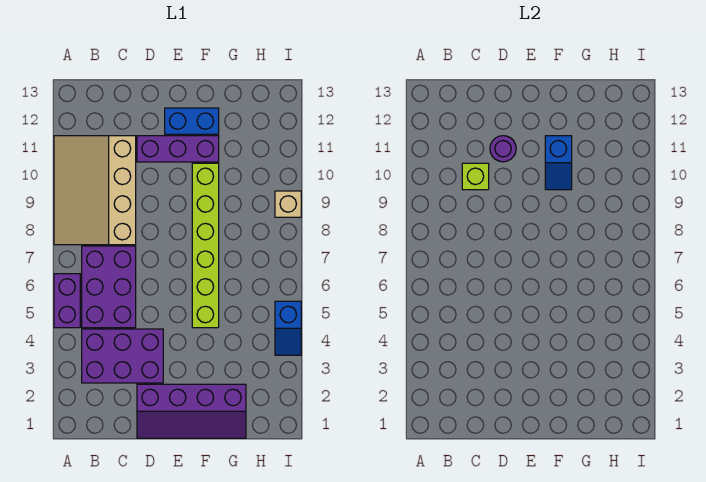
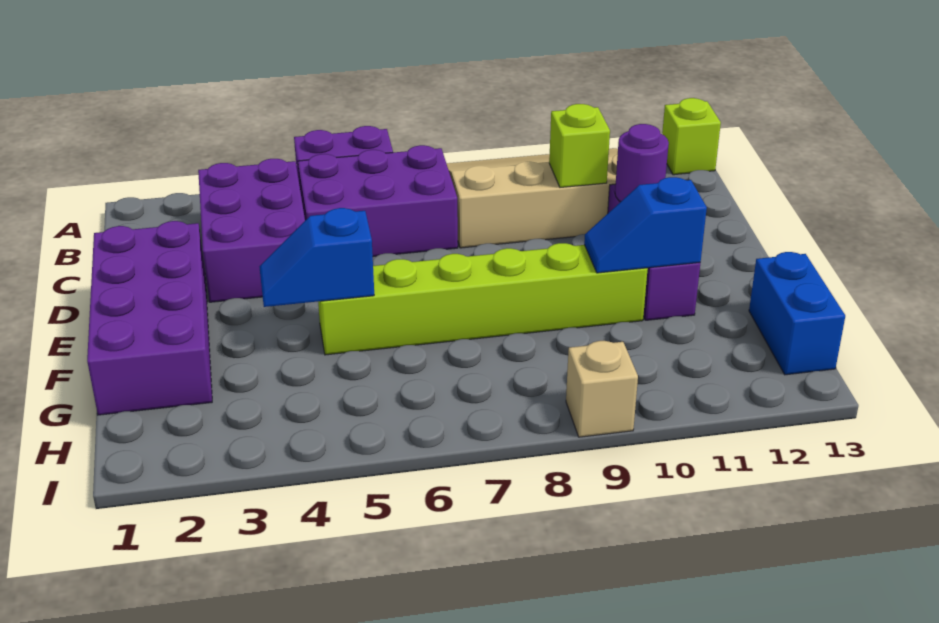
none -> lime brick A13 level 1
purple slope D1:G2 level 1 top 2 -> purple brick D1:G2 level 1
blue brick E12:F12 level 1 -> blue brick G13:H13 level 1
blue slope I4:I5 level 1 top 5 -> blue slope F4:F5 level 2 top 5

